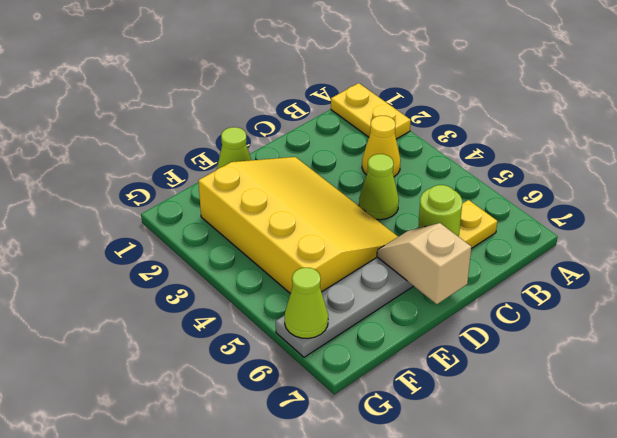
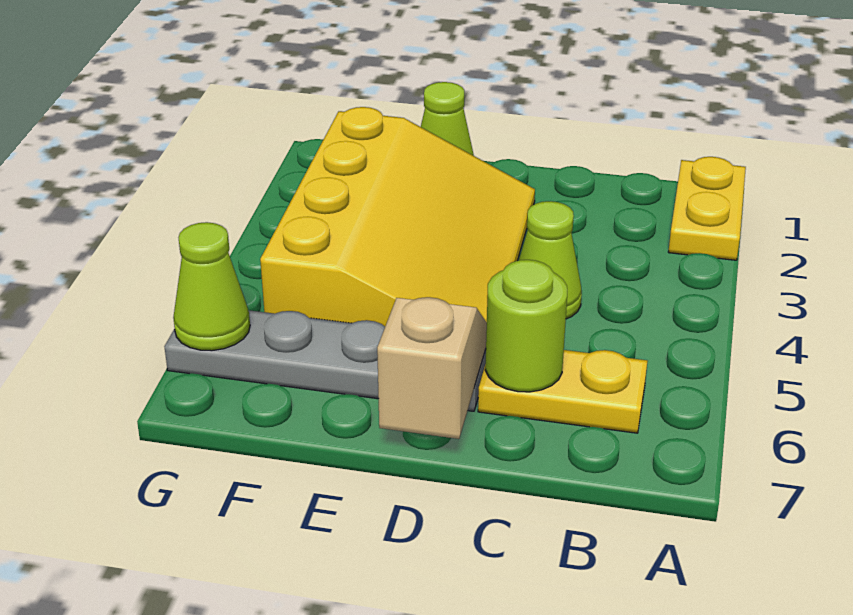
yellow cone B3 level 1 -> none

